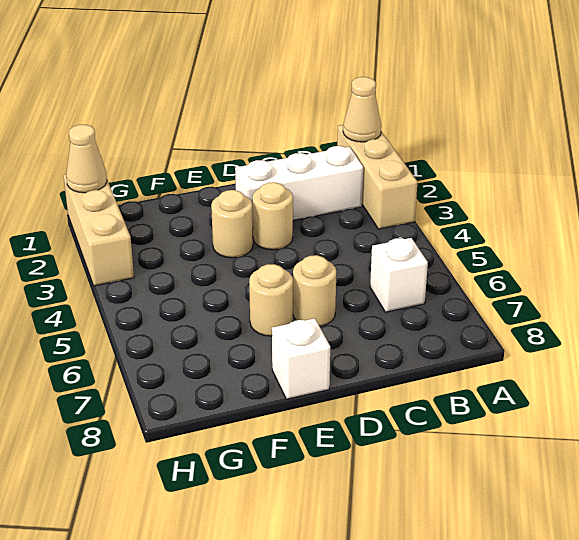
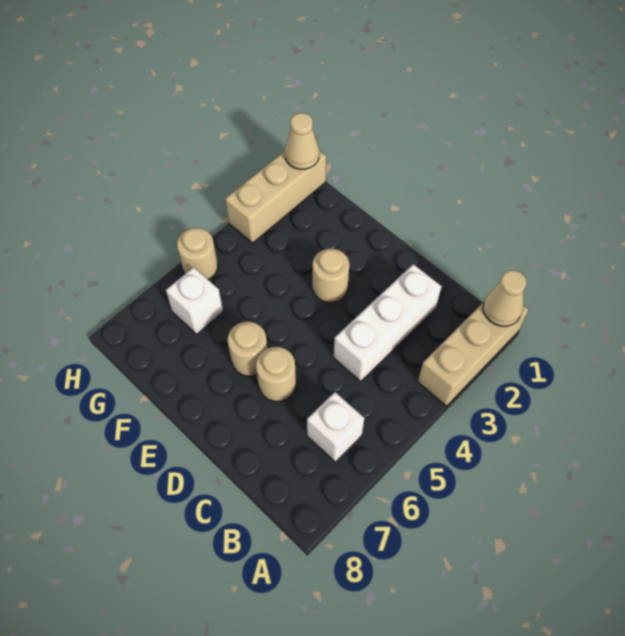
white brick B2:D2 level 1 -> white brick C2:C4 level 1
tan round brick D3 level 1 -> tan round brick H5 level 1
white brick E8 level 1 -> white brick G6 level 1

